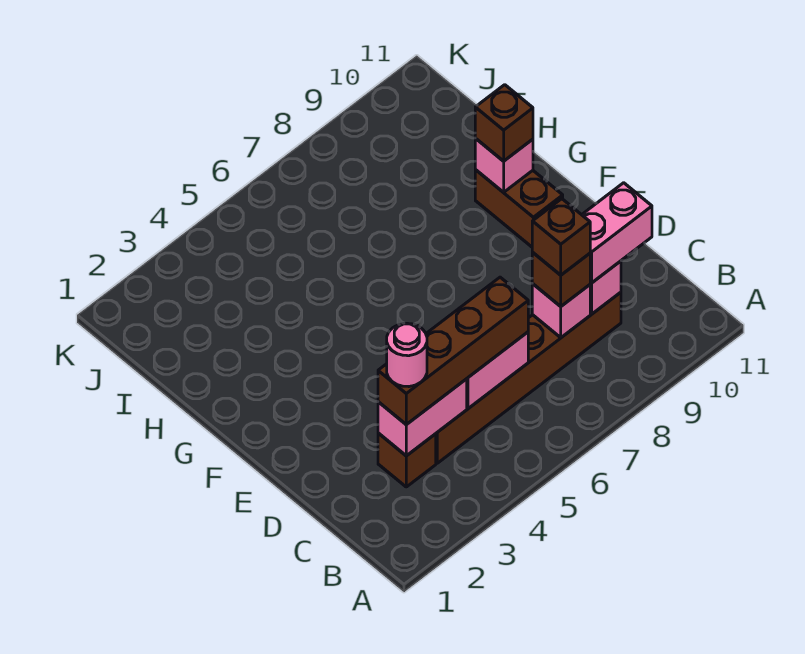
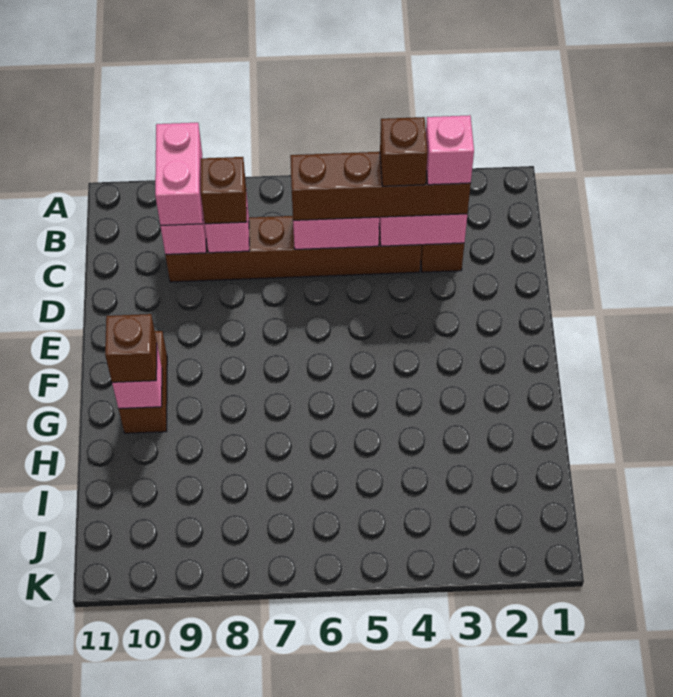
pink round brick C3 level 4 -> pink brick C3 level 4
brown brick C8 level 4 -> brown brick C4 level 4
pink brick C9:C10 level 3 -> pink brick B9:C9 level 3

